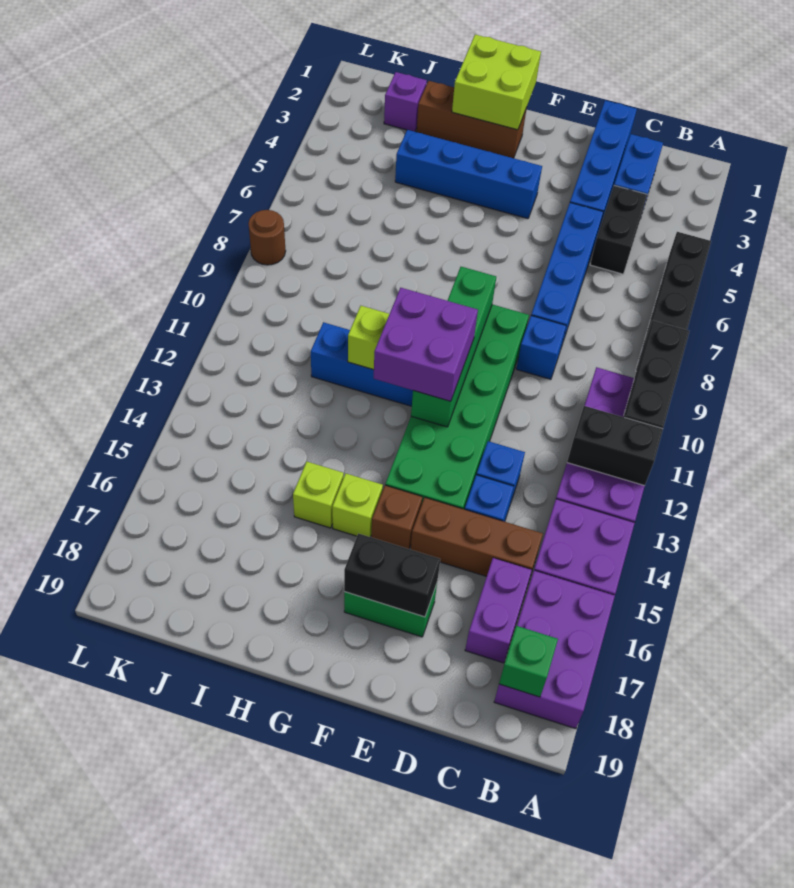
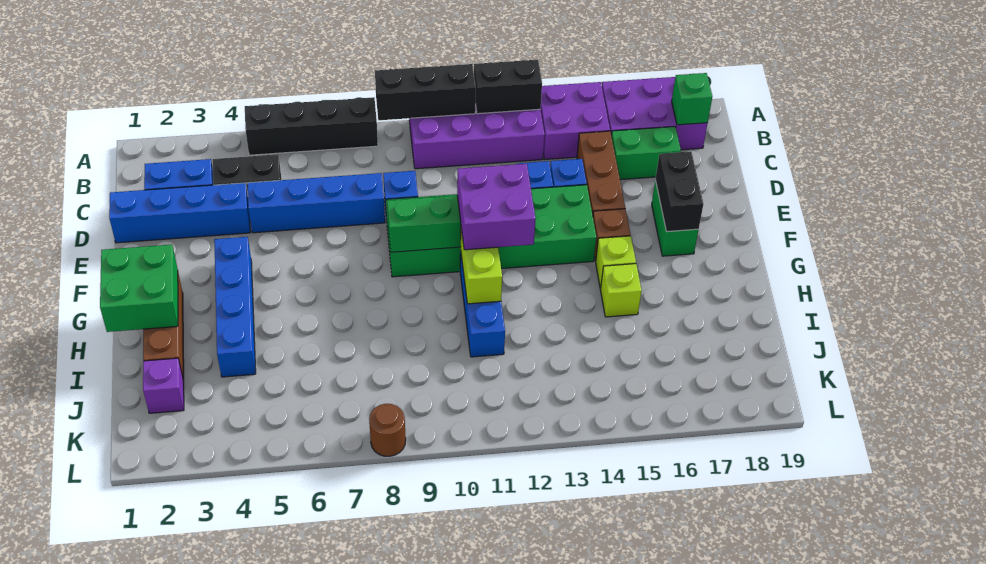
black brick A12:B12 level 2 -> black brick A12:A13 level 2
purple brick C16:C17 level 1 -> green brick C16:C17 level 1
lime brick G1:H2 level 2 -> green brick G1:H2 level 2

